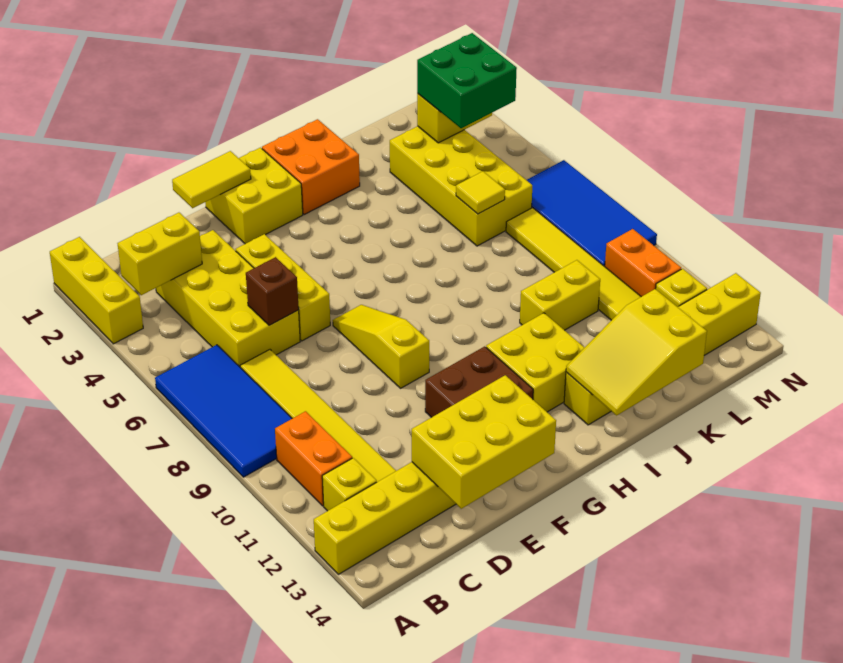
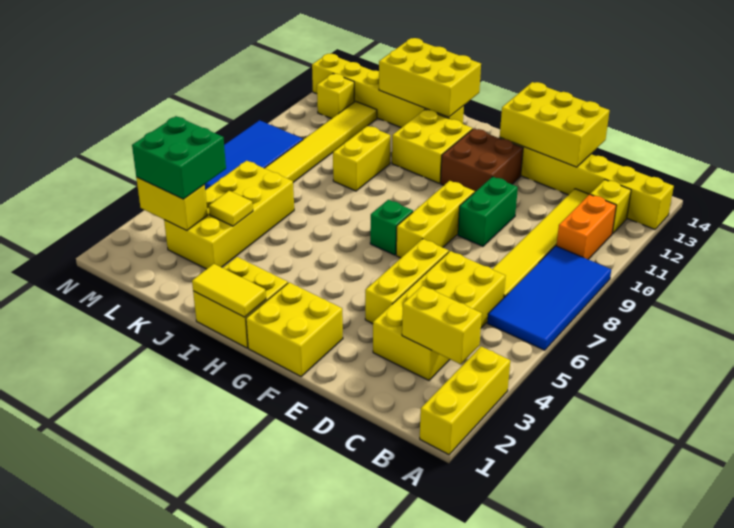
brown brick D6 level 2 -> none
yellow tile E1:F1 level 2 -> yellow tile H1:I1 level 2
none -> green brick E9:E10 level 1
yellow slope F7:F9 level 1 top 9 -> yellow brick F7:F9 level 1
none -> green brick G7 level 1
orange brick H1:I2 level 1 -> yellow brick H1:I2 level 1
yellow slope I13:K14 level 2 top K -> yellow brick I13:K14 level 2
yellow brick J10:K10 level 1 -> yellow brick J9:J10 level 1
yellow tile K6 level 2 -> yellow tile K4 level 2
orange brick M10:M11 level 1 -> none

